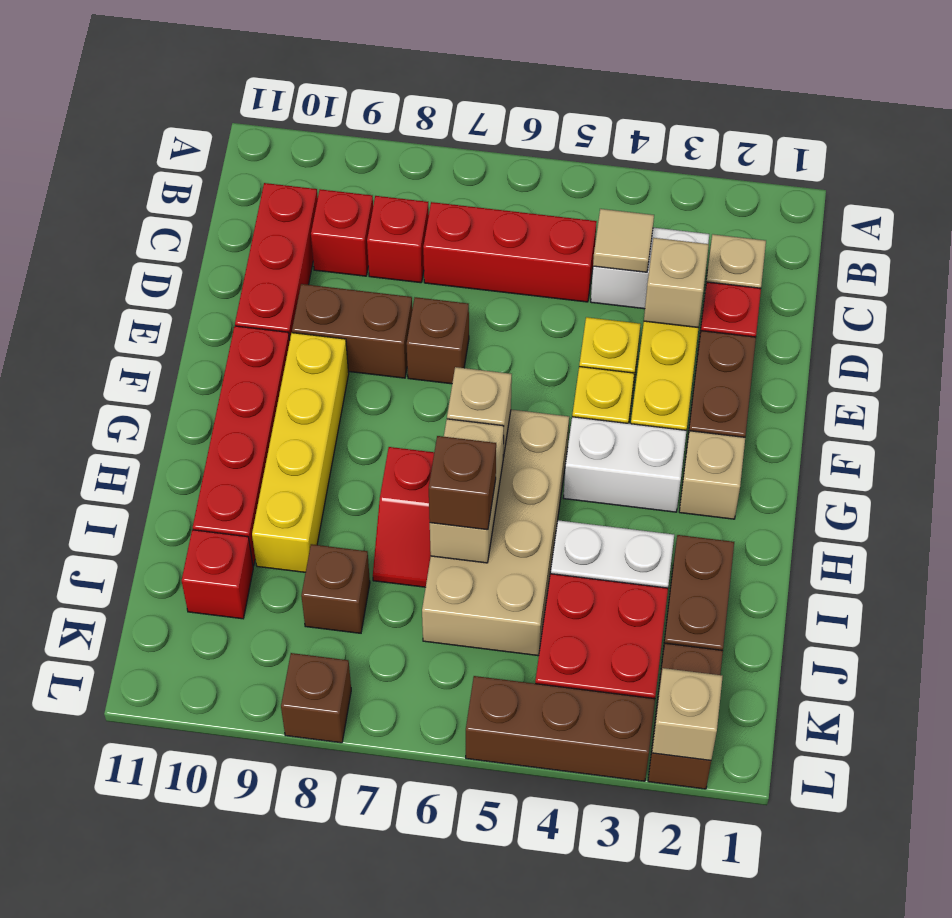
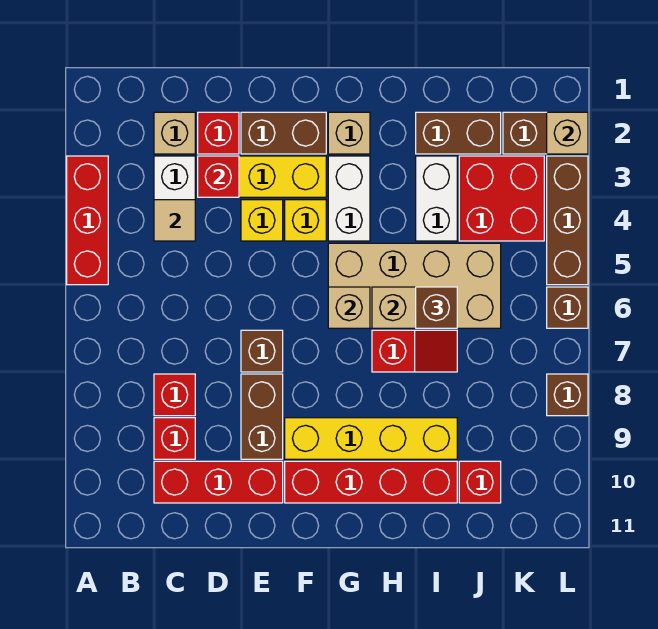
red brick C5:C7 level 1 -> red brick A3:A5 level 1
tan brick D3 level 2 -> red brick D3 level 2
brown brick J8 level 1 -> brown brick L6 level 1

